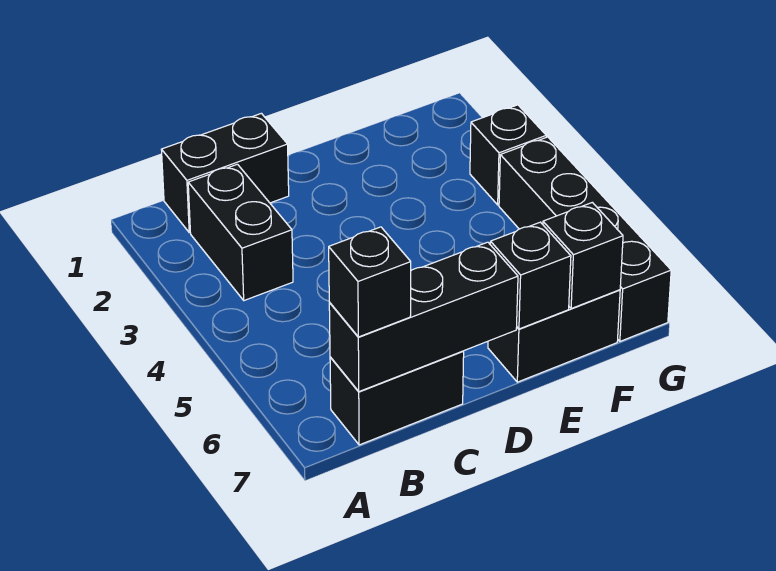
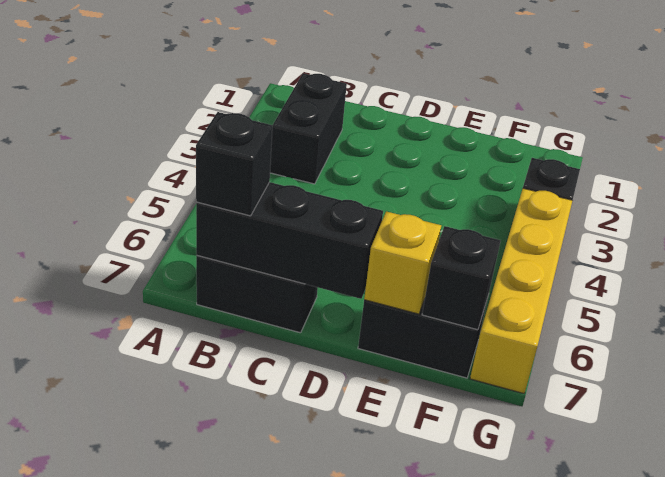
black brick B1:C1 level 1 -> none
black brick E7 level 2 -> yellow brick E7 level 2
black brick G4:G7 level 1 -> yellow brick G4:G7 level 1

